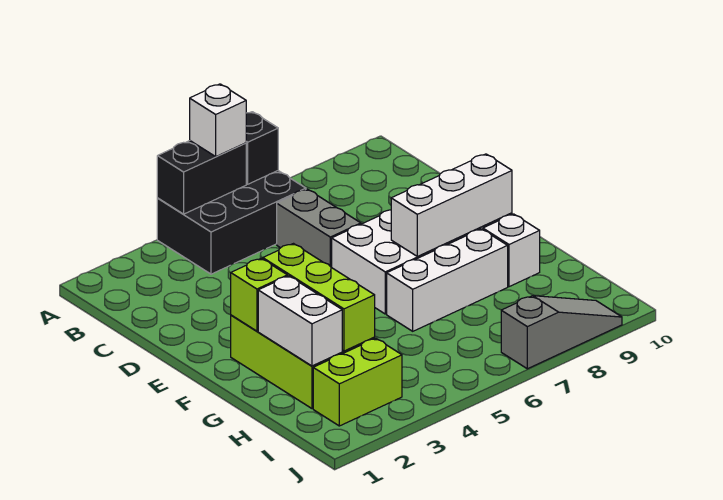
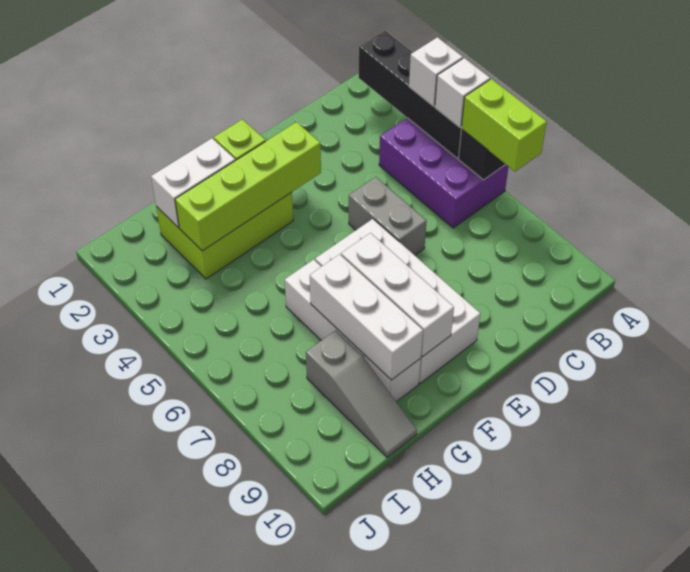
black brick A4:B6 level 1 -> purple brick A4:B6 level 1
black brick A4:A5 level 2 -> black brick A2:A5 level 2
none -> white brick A4 level 3
grey brick C6:D6 level 1 -> grey brick D5:D6 level 1
lime brick F3:H3 level 2 -> lime brick E3:H3 level 2
none -> white brick G7:G9 level 2
lime brick I2:I3 level 1 -> lime brick A6:A7 level 3
grey slope J7:J9 level 1 top 7 -> grey slope H8:H10 level 1 top 8

